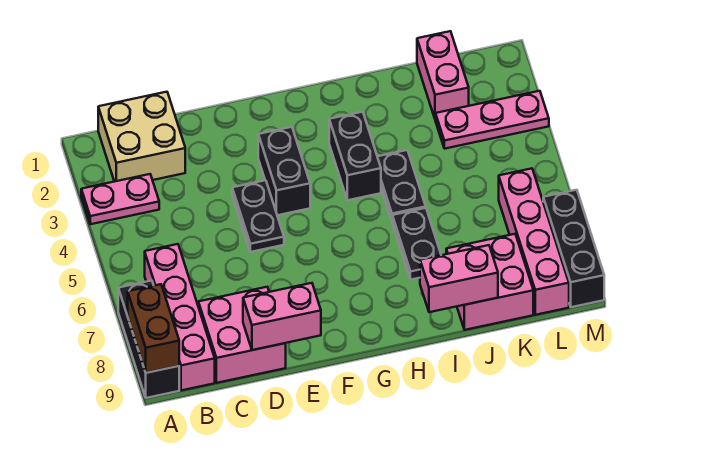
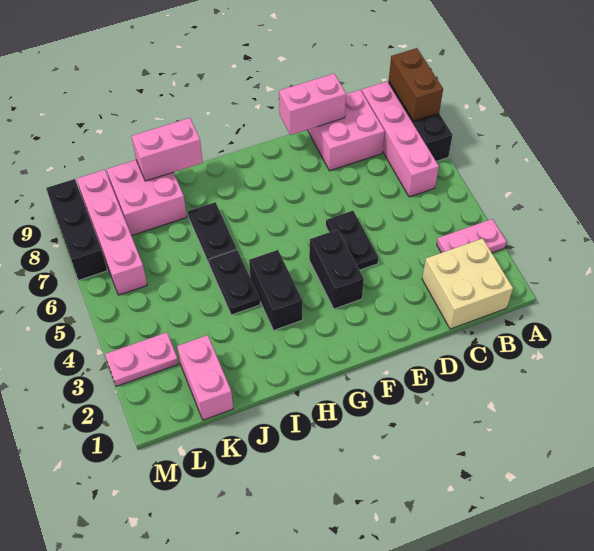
pink plate K3:M3 level 1 -> pink plate L3:M3 level 1

